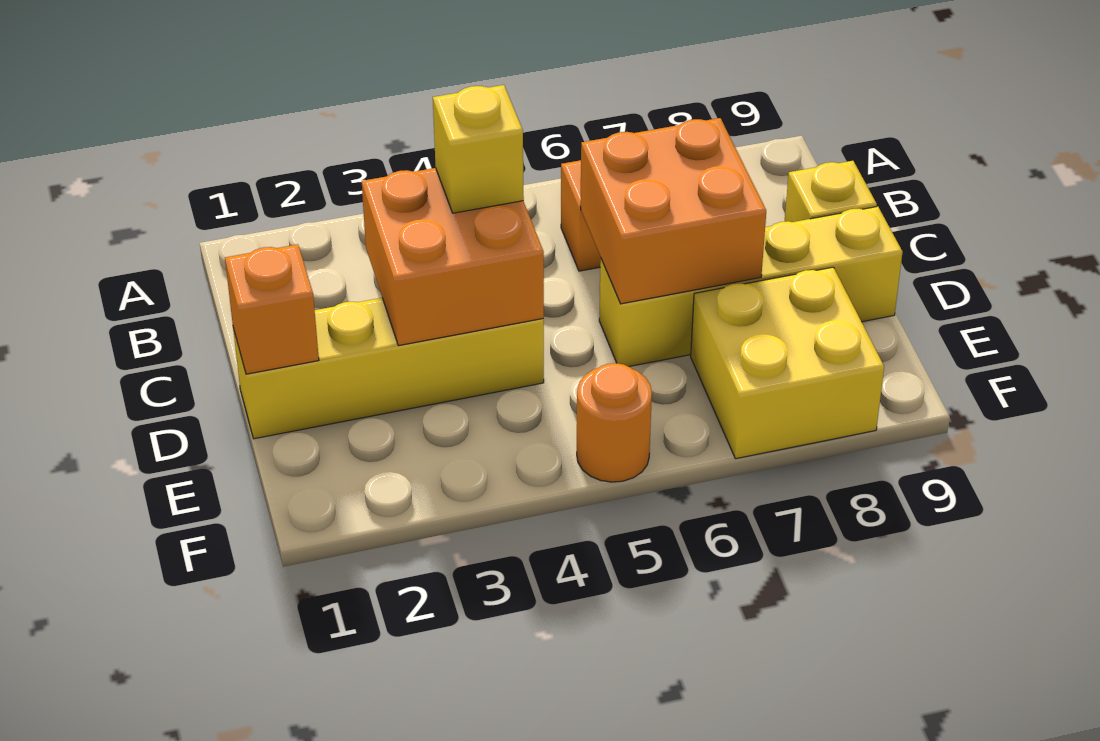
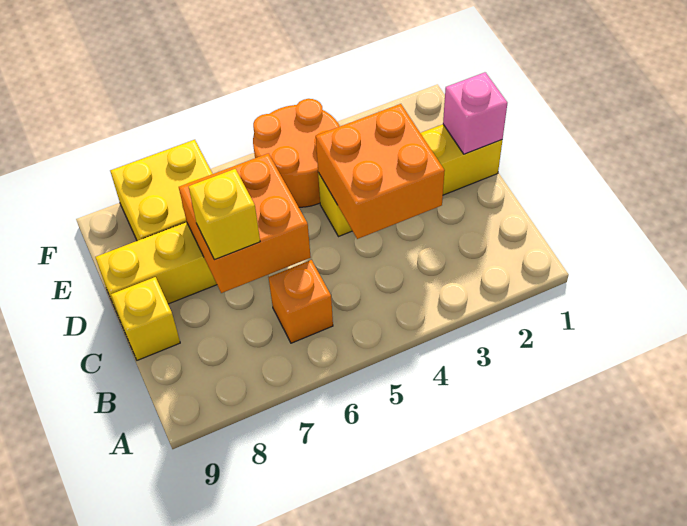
yellow brick C4 level 3 -> yellow brick C7 level 3
orange brick D1 level 2 -> pink brick D1 level 2
orange round brick F5 level 1 -> orange round brick E4:F5 level 1

